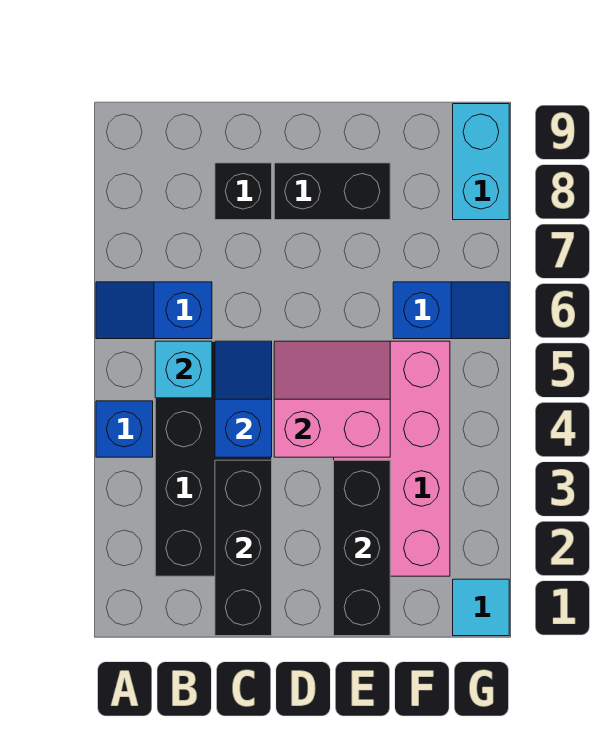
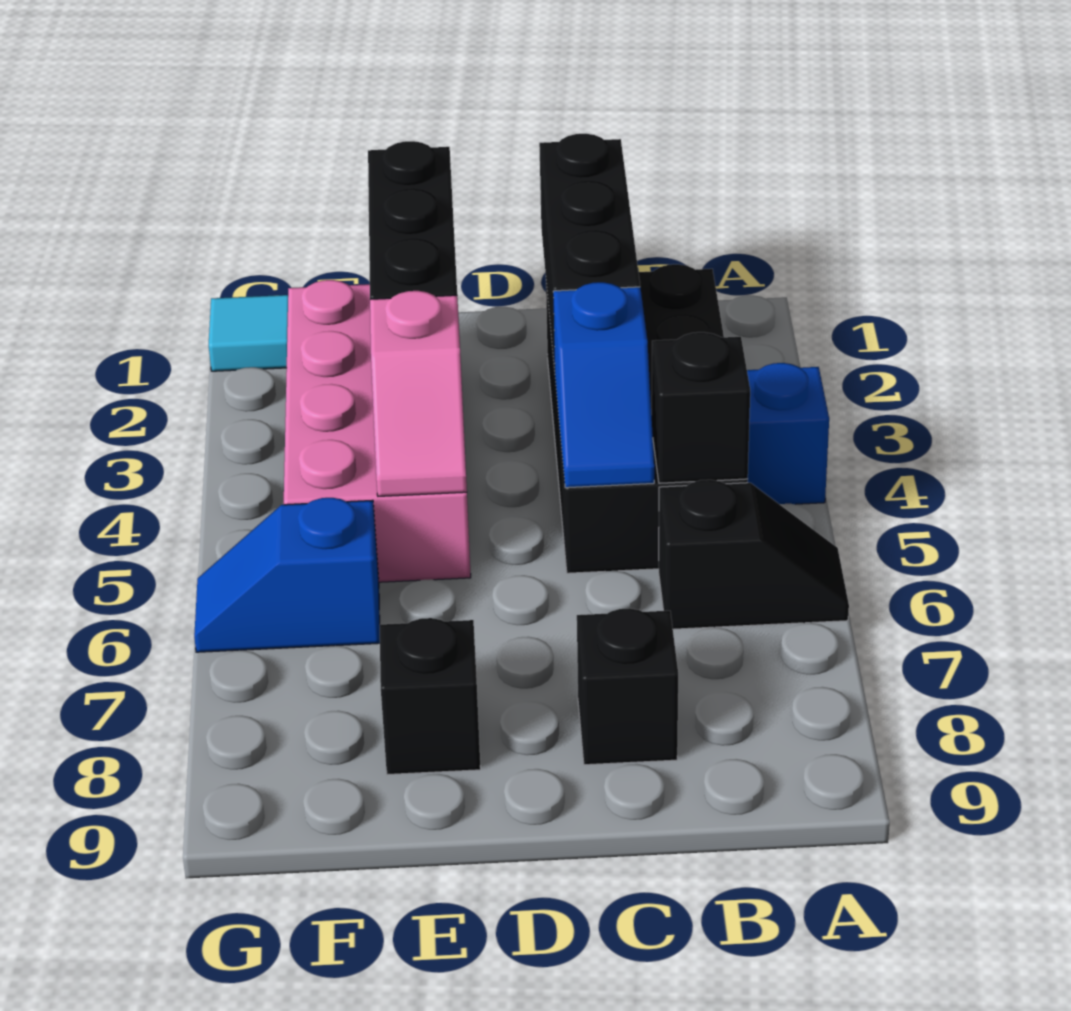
blue slope A6:B6 level 1 top B -> black slope A6:B6 level 1 top B
cyan brick B5 level 2 -> black brick B5 level 2
pink slope D4:E5 level 2 top 4 -> pink slope E4:E5 level 2 top 4
black brick D8:E8 level 1 -> black brick E8 level 1
cyan brick G8:G9 level 1 -> none

